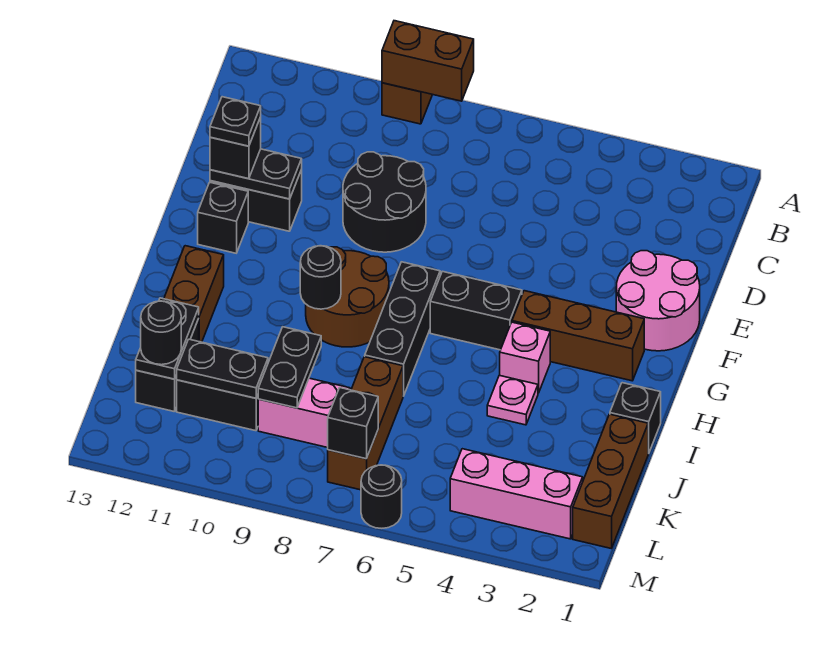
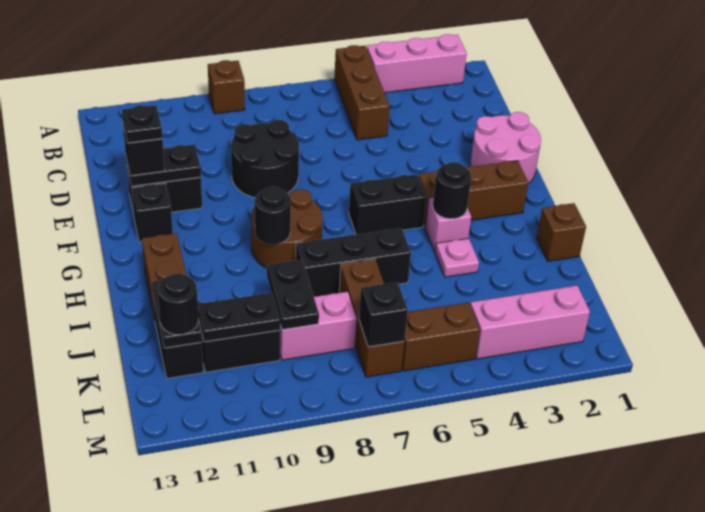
none -> pink brick A2:A4 level 1
brown brick A8:A9 level 2 -> brown brick L5:L6 level 1
black brick G7:I7 level 1 -> black brick I6:I8 level 1
black brick I1 level 1 -> brown brick I1 level 1
brown brick J1:L1 level 1 -> brown brick A5:C5 level 1
black round brick M6 level 1 -> black round brick H4 level 2

